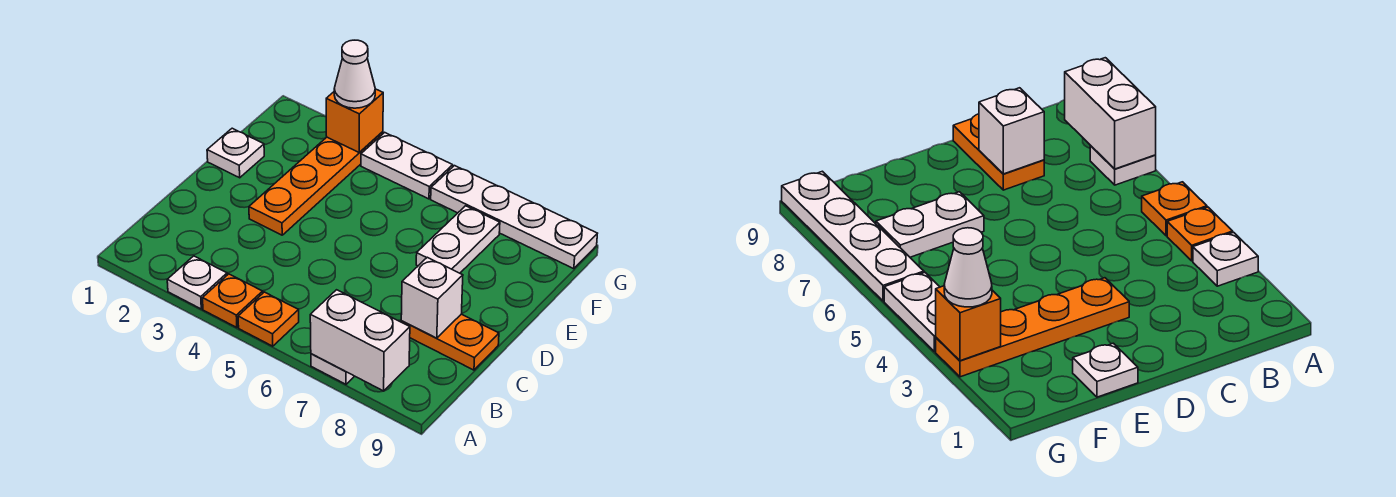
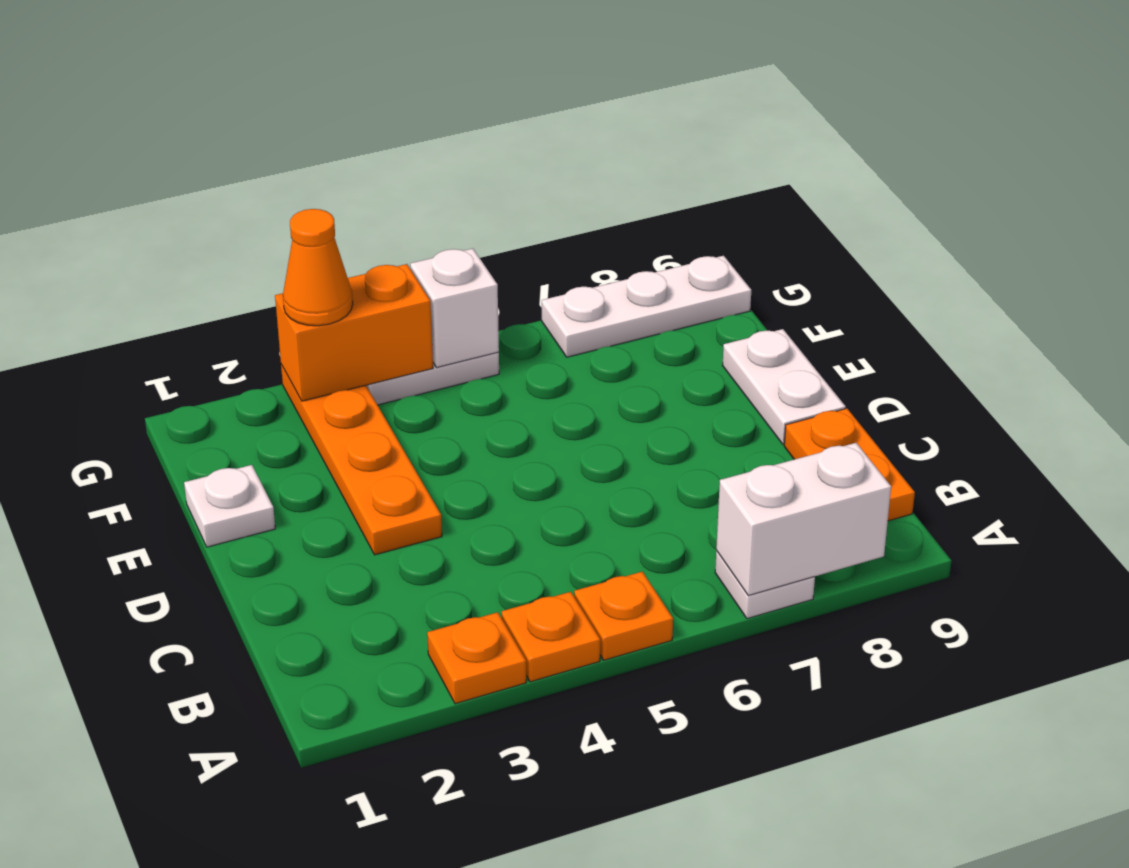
white plate A3 level 1 -> orange plate A3 level 1
orange plate C8:C9 level 1 -> orange plate B9:C9 level 1
white brick C8 level 2 -> white brick G5 level 2
white plate E7:F7 level 1 -> white plate D9:E9 level 1
orange brick G3 level 2 -> orange brick G3:G4 level 2
white cone G3 level 3 -> orange cone G3 level 3
white plate G6:G9 level 1 -> white plate G7:G9 level 1

